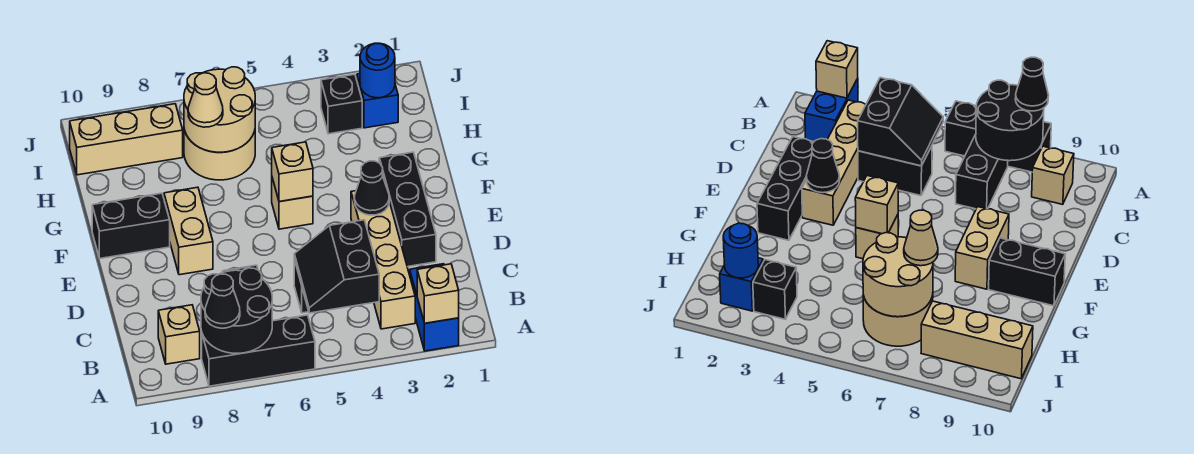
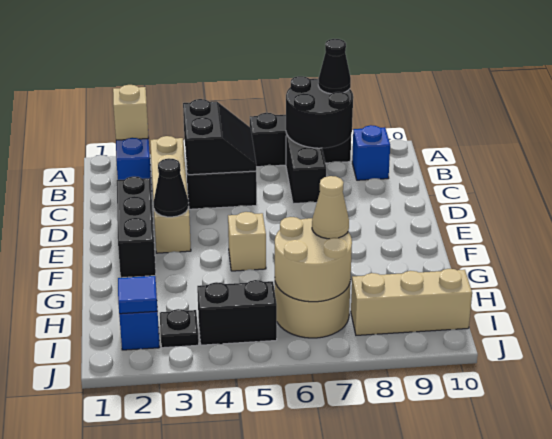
tan brick B9 level 1 -> blue brick B9 level 1
tan brick E8:F8 level 1 -> none
tan brick F5 level 2 -> none
black brick F9:F10 level 1 -> black brick I4:I5 level 1
blue round brick I2 level 2 -> blue tile I2 level 2
black brick I3 level 1 -> black plate I3 level 1

